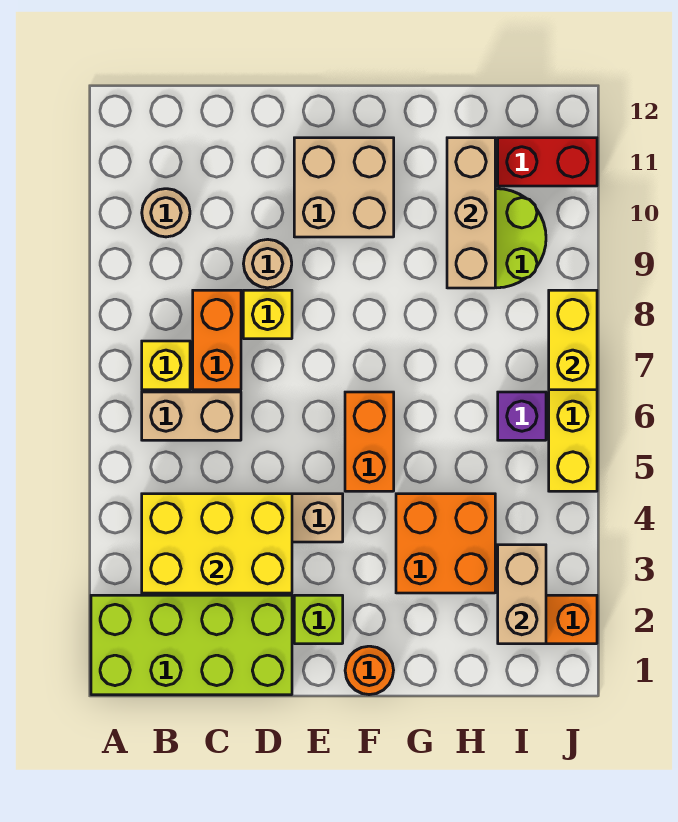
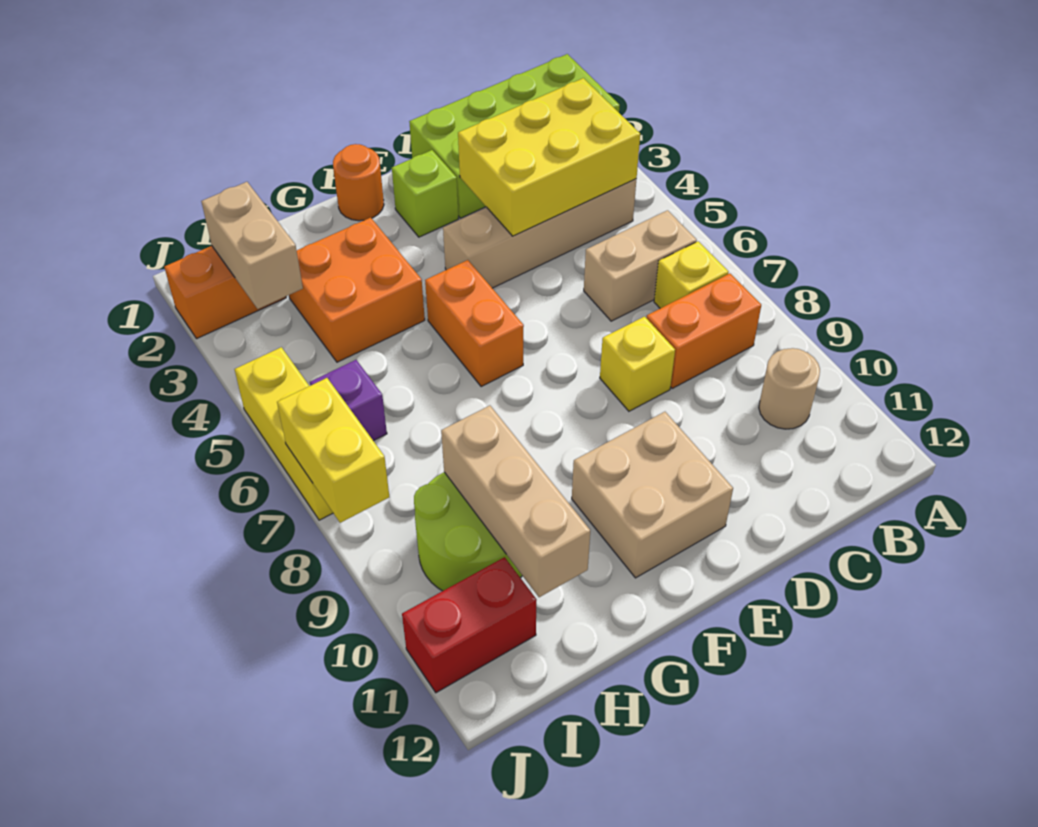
orange brick C7:C8 level 1 -> orange brick B8:C8 level 1
tan round brick D9 level 1 -> none

